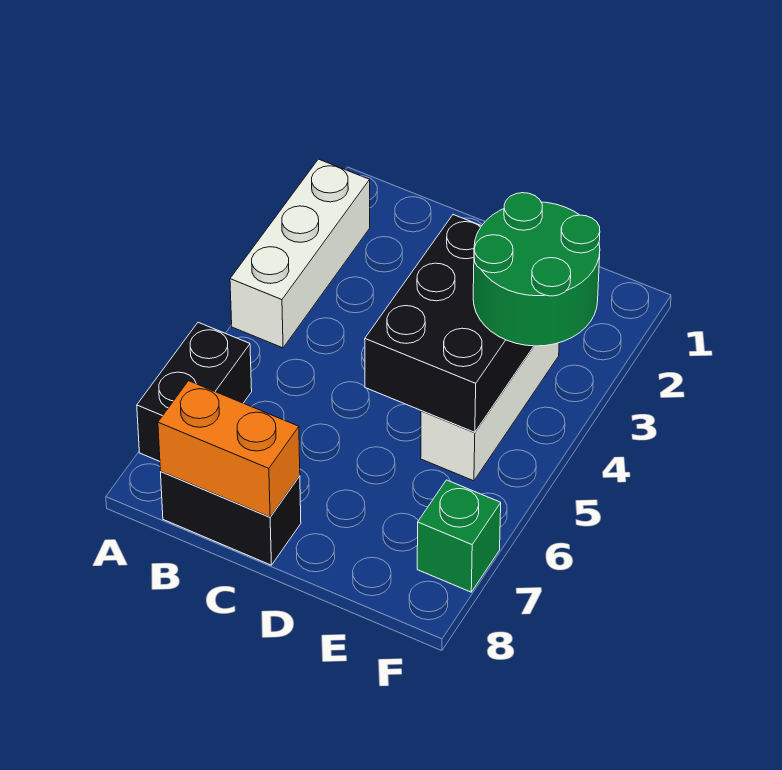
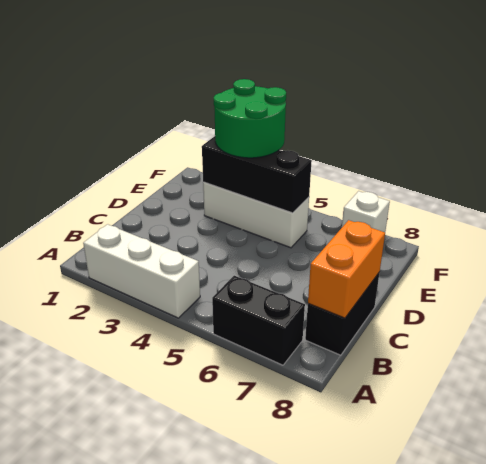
black brick D3:E5 level 2 -> black brick E3:E5 level 2
green brick F7 level 1 -> white brick F7 level 1

